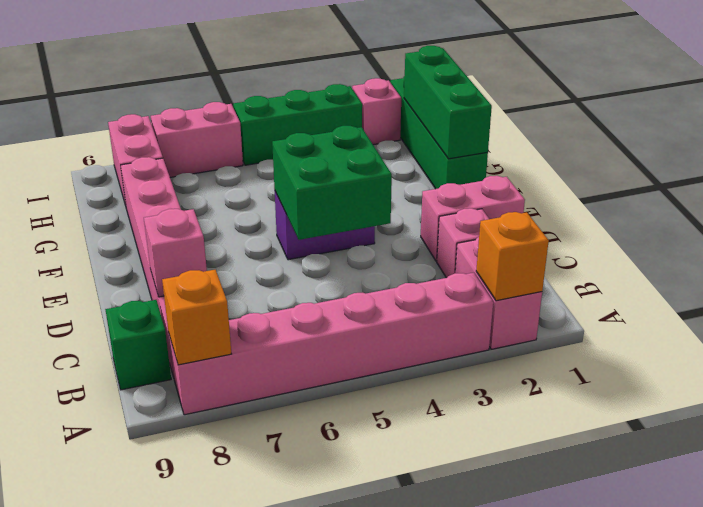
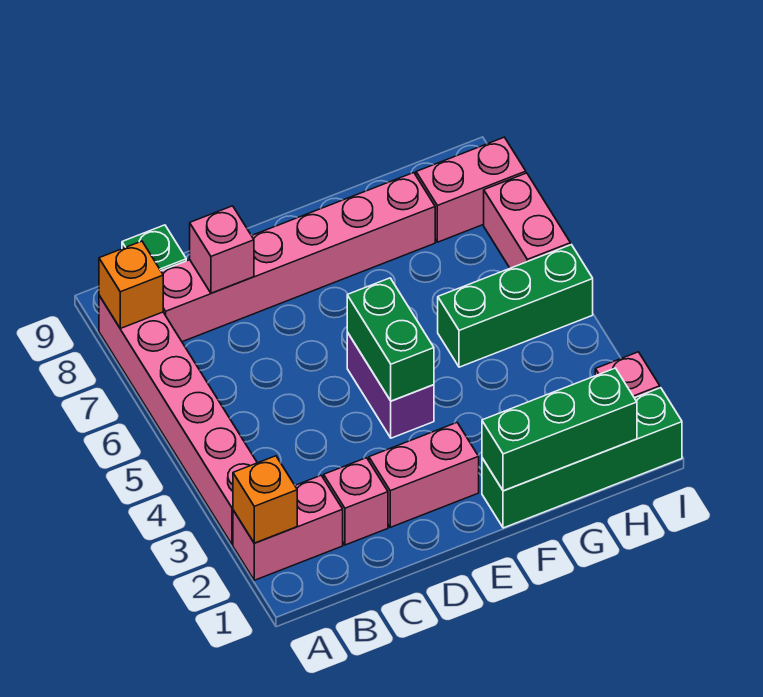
pink brick D1:D2 level 1 -> pink brick D2:E2 level 1
green brick D4:E5 level 2 -> green brick E4:E5 level 2
green brick I3:I5 level 1 -> green brick G5:I5 level 1

